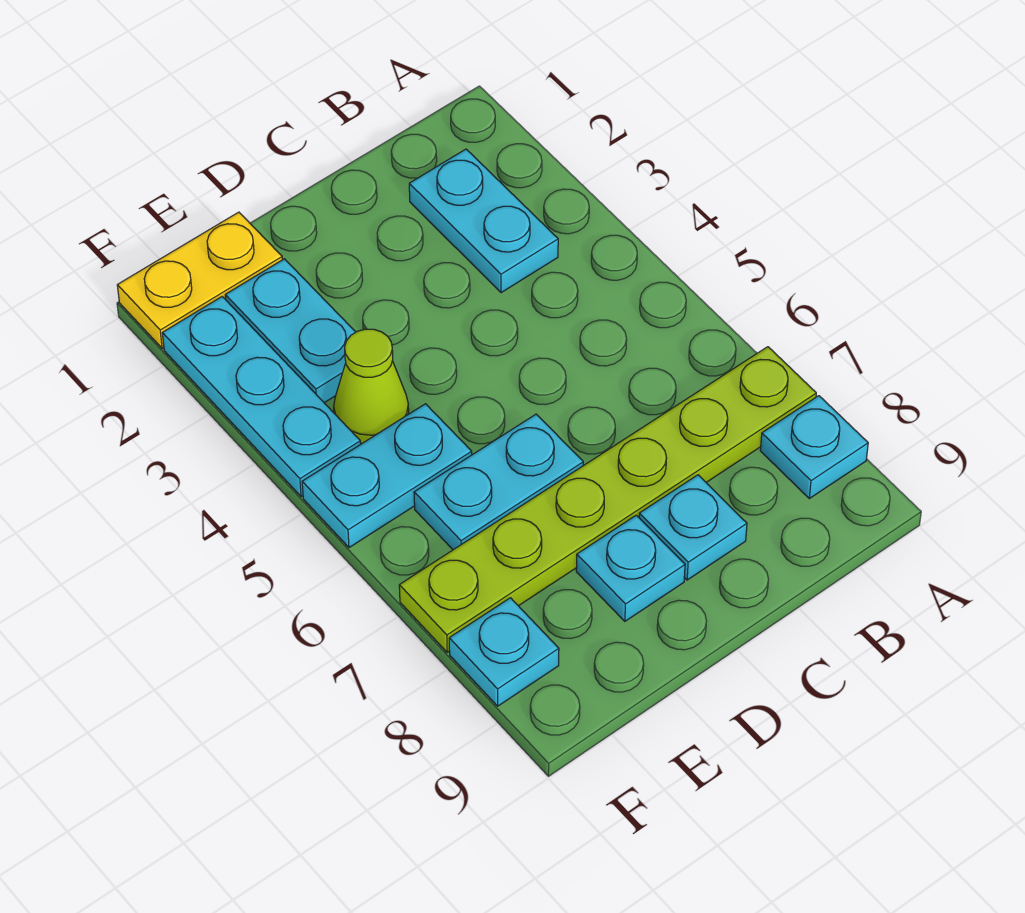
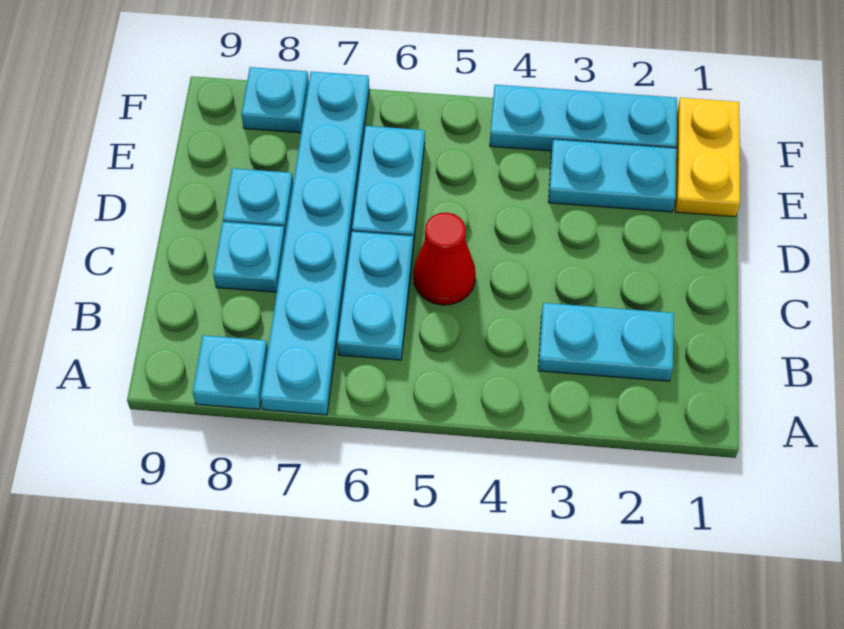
lime plate A7:F7 level 1 -> cyan plate A7:F7 level 1
none -> red cone C5 level 1
lime cone E4 level 1 -> none
cyan plate E5:F5 level 1 -> cyan plate B6:C6 level 1

